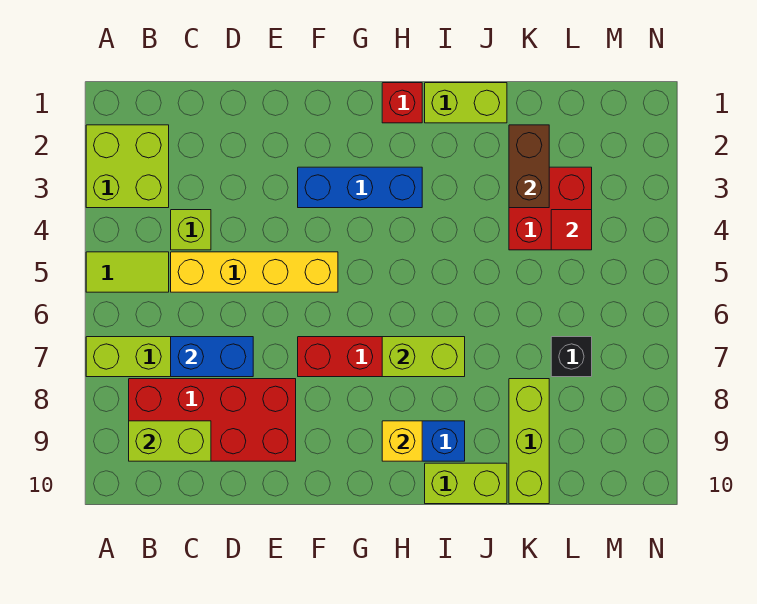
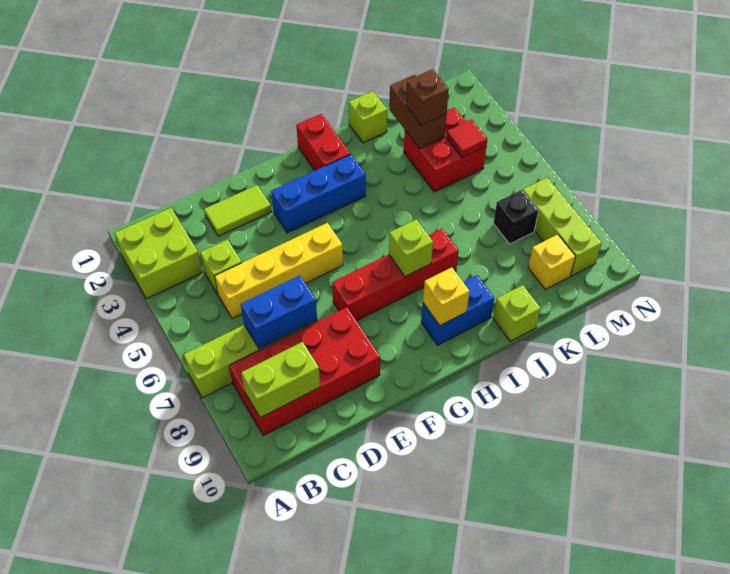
lime tile A5:B5 level 1 -> lime tile D2:E2 level 1
red brick H1 level 1 -> red brick H1:H2 level 1
lime brick H7:I7 level 2 -> lime brick H7 level 2
lime brick I1:J1 level 1 -> lime brick J1 level 1
lime brick I10:J10 level 1 -> lime brick J10 level 1
none -> brown brick K3 level 3
lime brick K8:K10 level 1 -> lime brick M7:M9 level 1
none -> yellow brick L9 level 1

